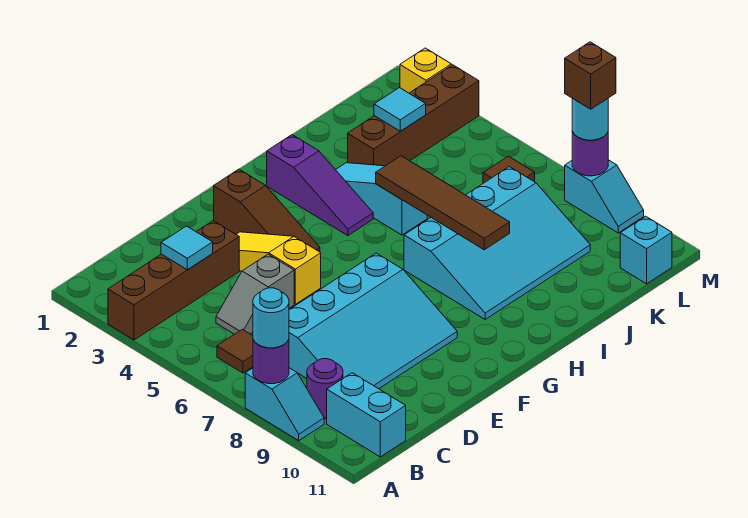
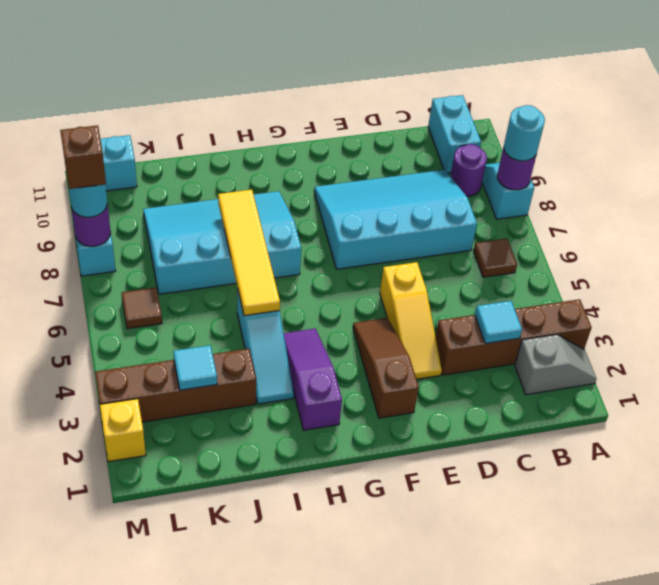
grey slope C5:D5 level 1 top D -> grey slope A2:B2 level 1 top B
brown tile I5:I8 level 2 -> yellow tile I5:I8 level 2

